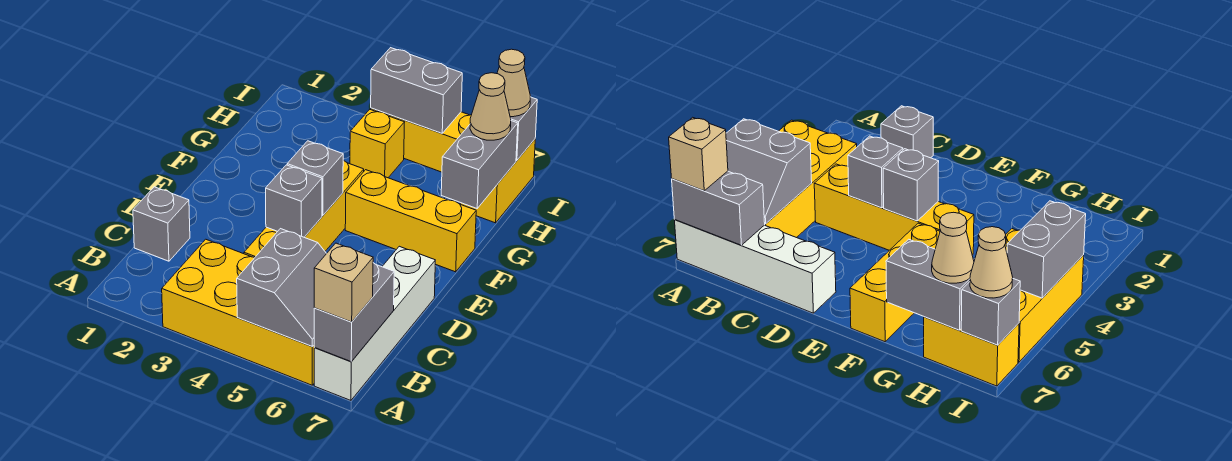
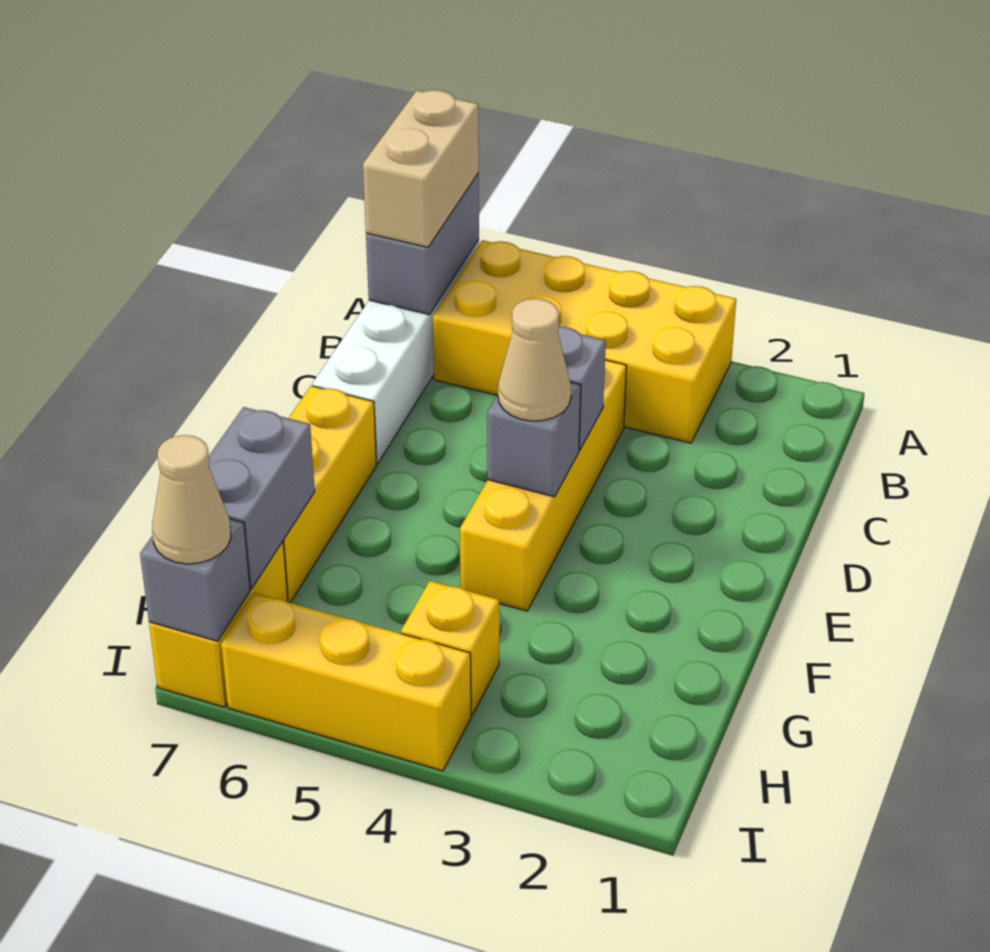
grey slope A5:B6 level 2 top 5 -> none
tan brick A7 level 3 -> tan brick A7:B7 level 3
grey brick C1 level 1 -> none
yellow brick F5:F7 level 1 -> yellow brick E7:G7 level 1
tan cone H7 level 3 -> tan cone E4 level 3
grey brick I4:I5 level 2 -> none

